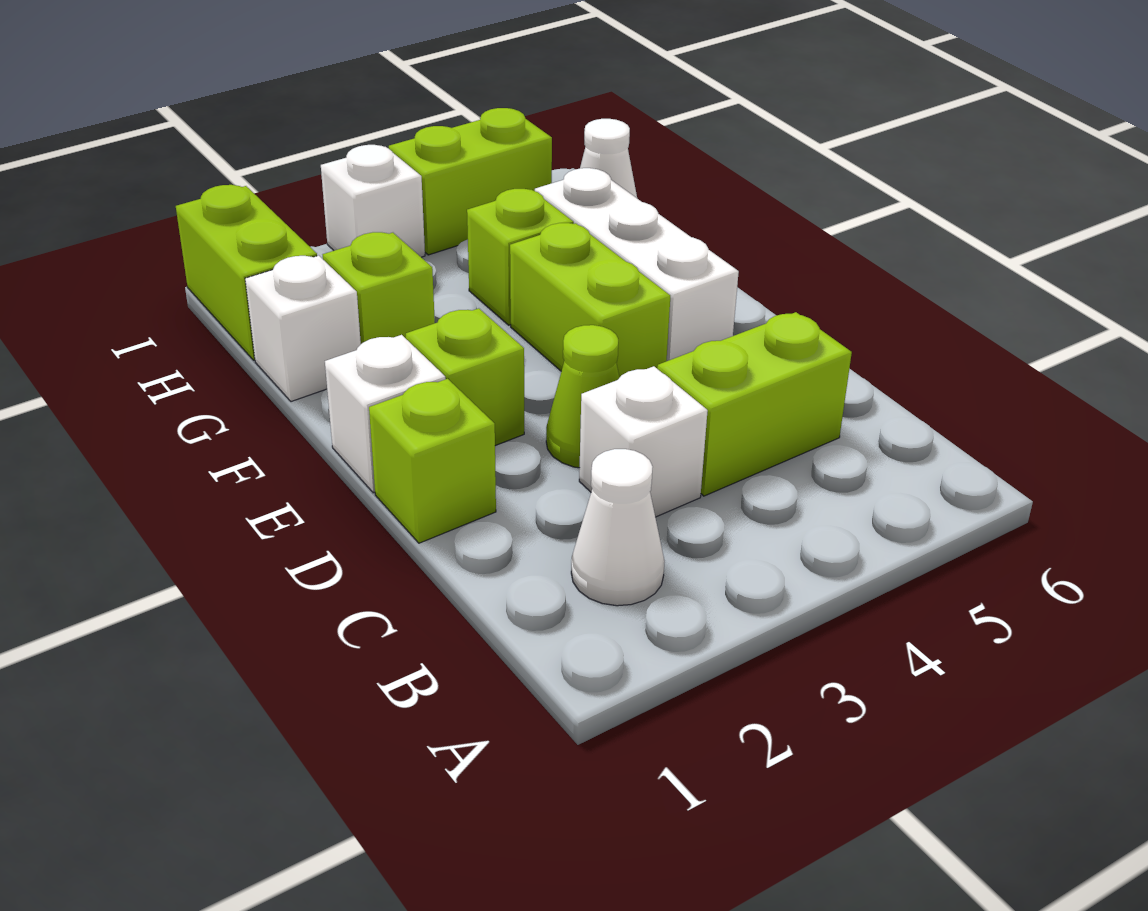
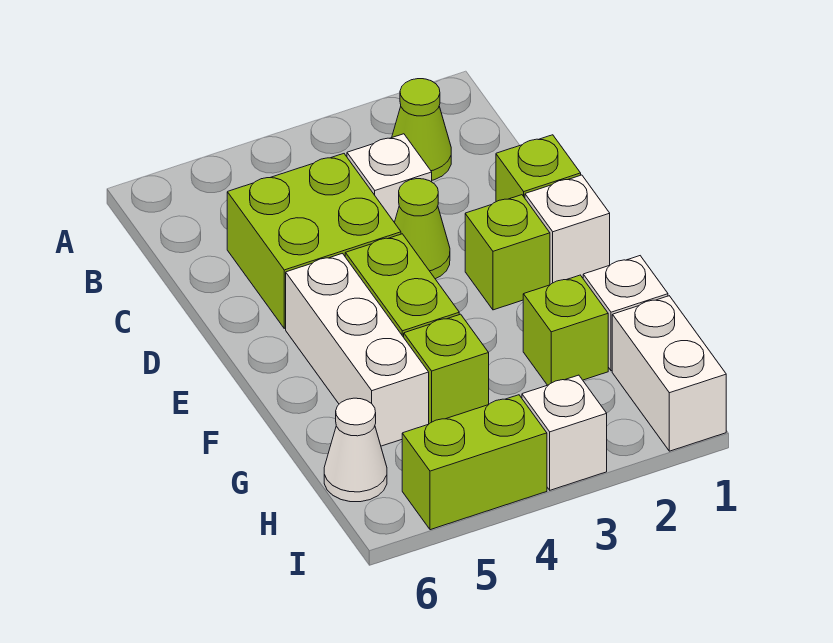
white cone B2 level 1 -> lime cone B2 level 1
lime brick C4:C5 level 1 -> lime brick C4:D5 level 1
lime brick H1:I1 level 1 -> white brick H1:I1 level 1

